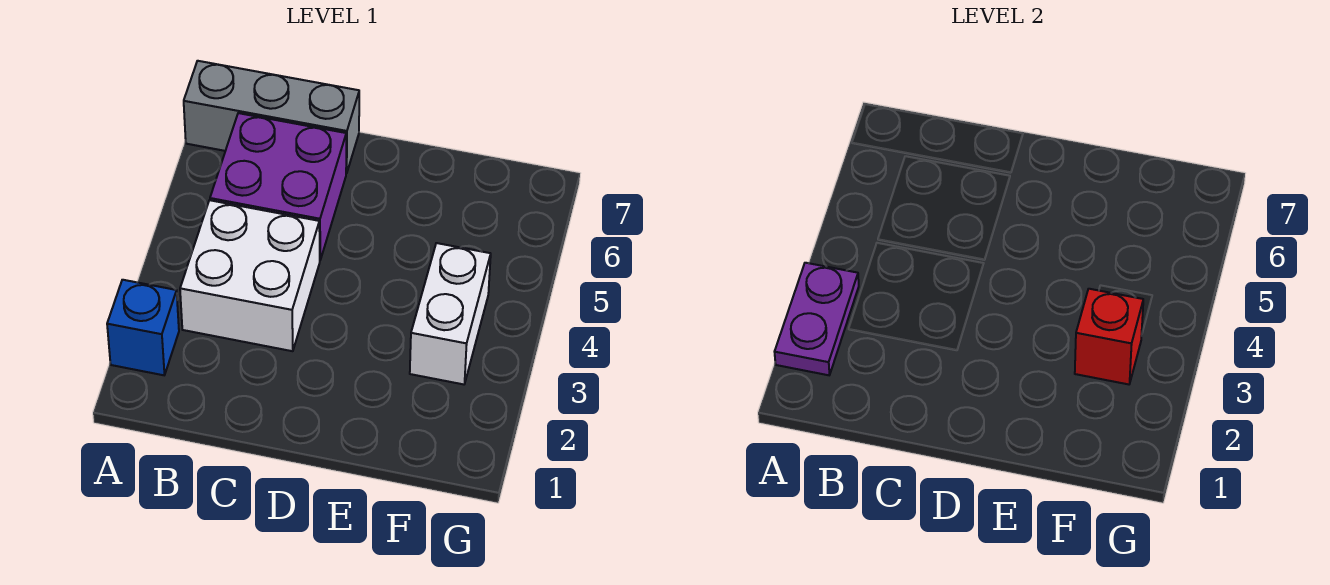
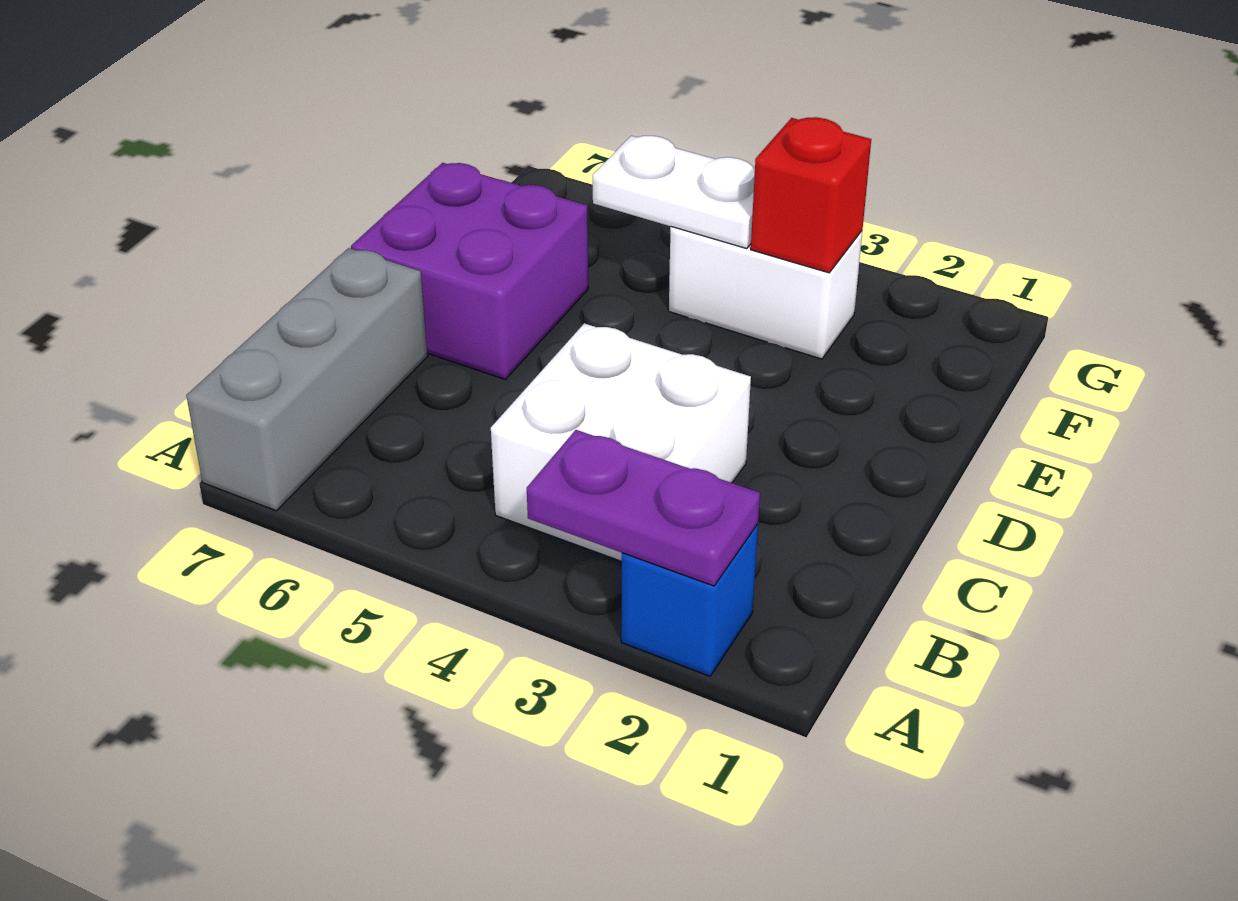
purple brick B5:C6 level 1 -> purple brick D6:E7 level 1
none -> white plate F4:F5 level 2

